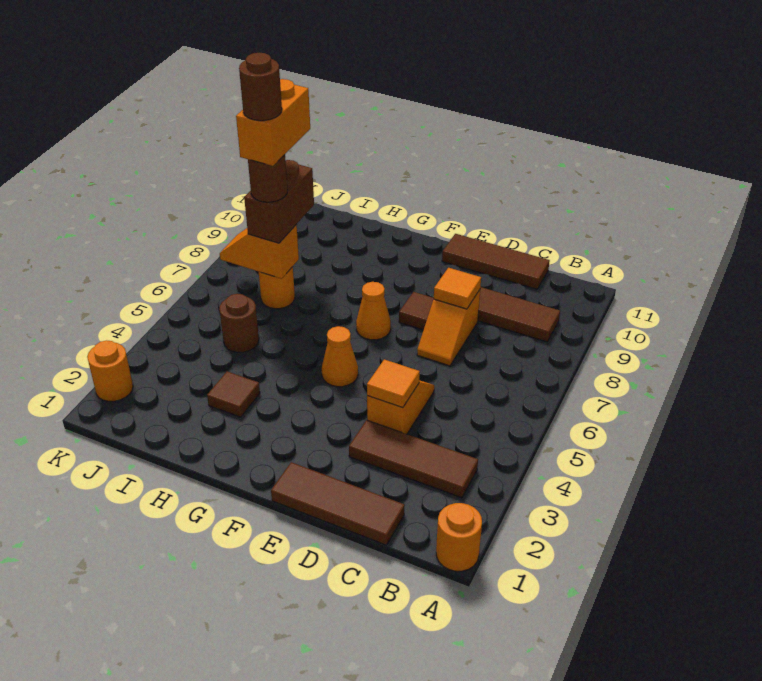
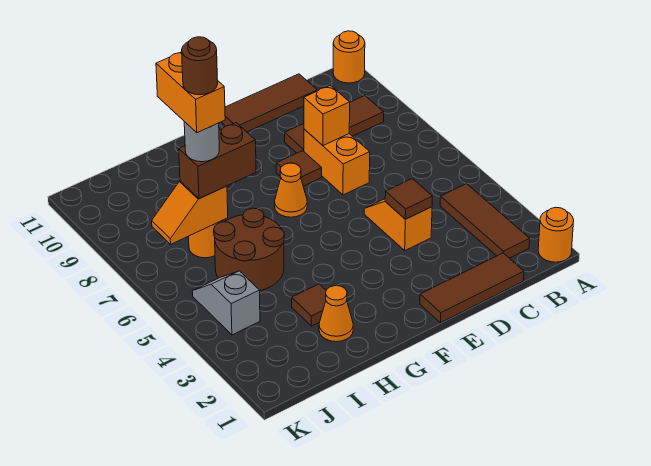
brown tile B3:D3 level 1 -> brown tile B2:B4 level 1
orange tile D4 level 2 -> brown tile D4 level 2
orange slope D7:D8 level 1 top 8 -> orange brick D7:D8 level 1
orange tile D8 level 2 -> orange brick D8 level 2
orange cone F5 level 1 -> orange cone H2 level 1
brown round brick I5 level 1 -> brown round brick H5:I6 level 1
brown brick I7:I8 level 3 -> brown brick H7:I7 level 3
brown round brick I7 level 4 -> grey round brick I7 level 4
none -> grey slope J4:J5 level 1 top 4
orange round brick K2 level 1 -> orange round brick A11 level 1

